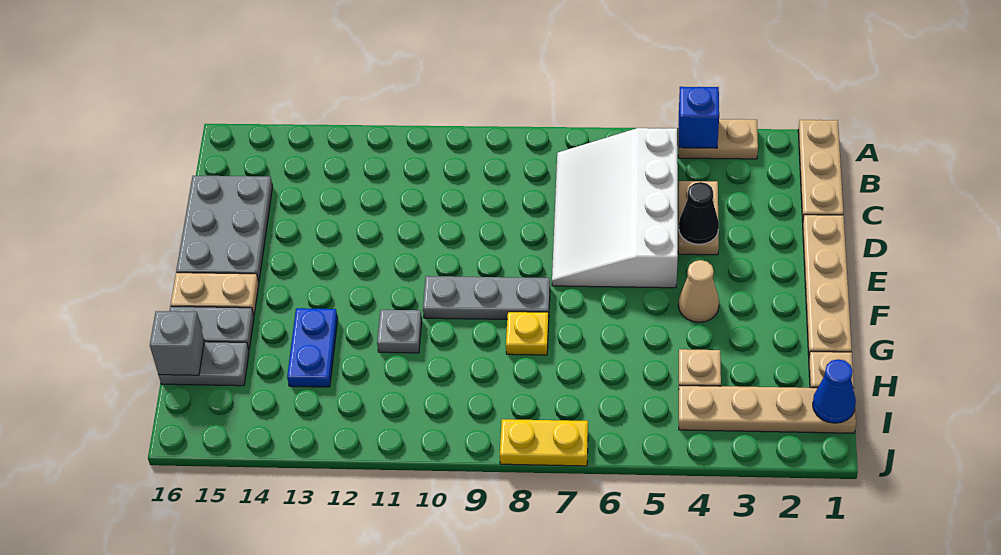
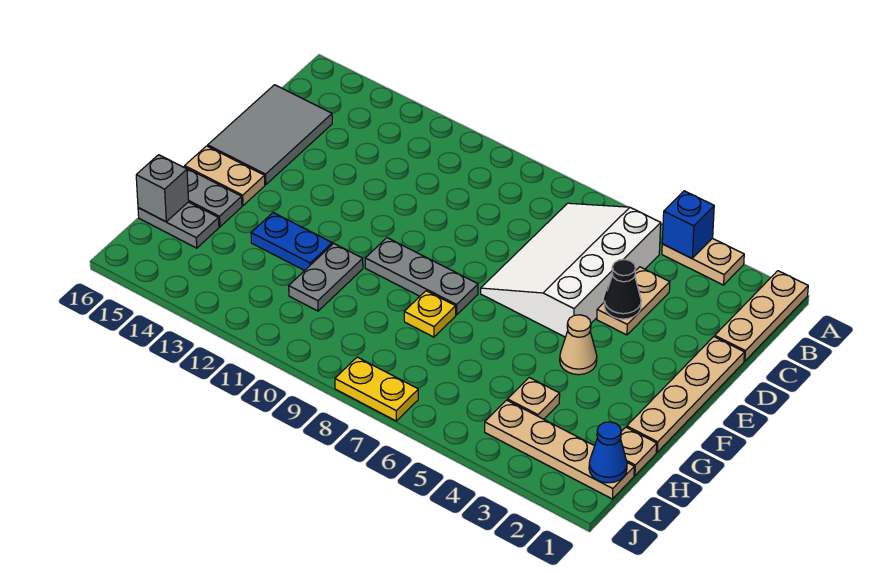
grey plate C15:E16 level 1 -> grey tile C15:E16 level 1
grey plate G11 level 1 -> grey plate G11:H11 level 1
blue plate G13:H13 level 1 -> blue plate G12:G13 level 1

